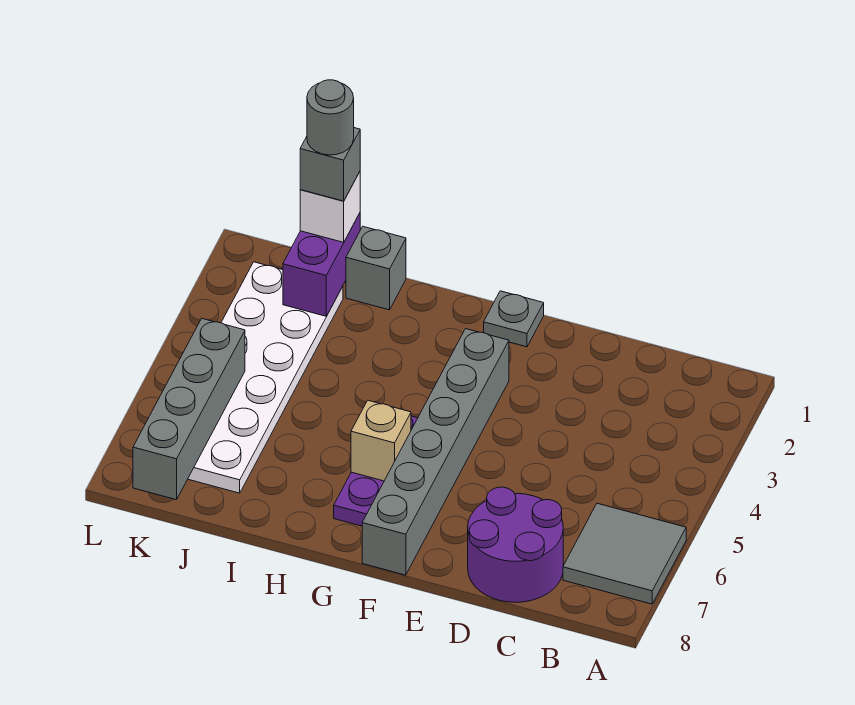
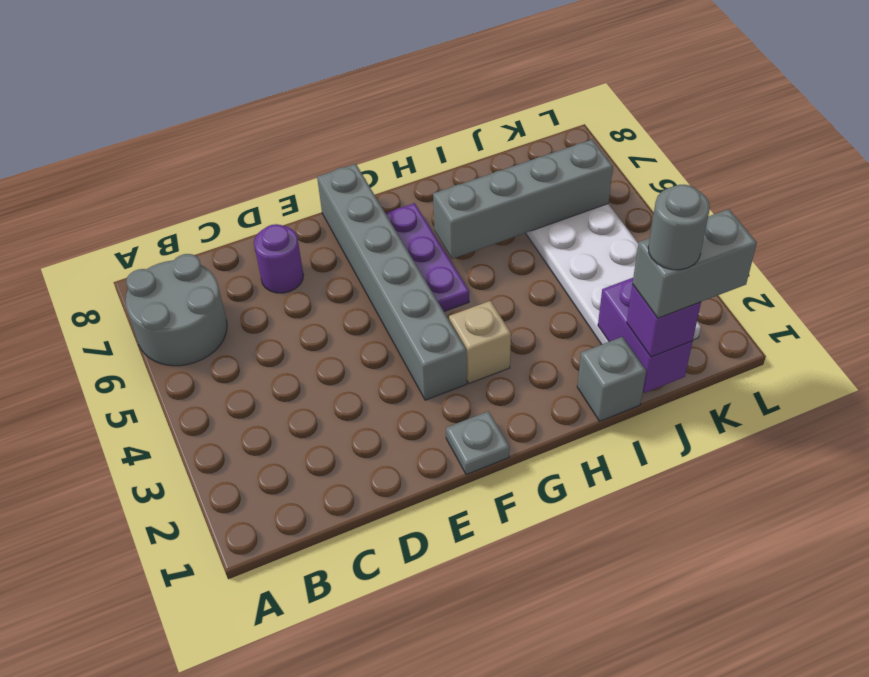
grey tile A6:B7 level 1 -> grey round brick A6:B7 level 1
purple round brick C7:D8 level 1 -> purple round brick D7 level 1
tan brick G6 level 2 -> tan brick G3 level 1
white brick J1 level 3 -> purple brick J1 level 3
grey brick J1 level 4 -> grey brick J1:K1 level 4
grey brick K5:K8 level 2 -> grey brick H6:K6 level 2

